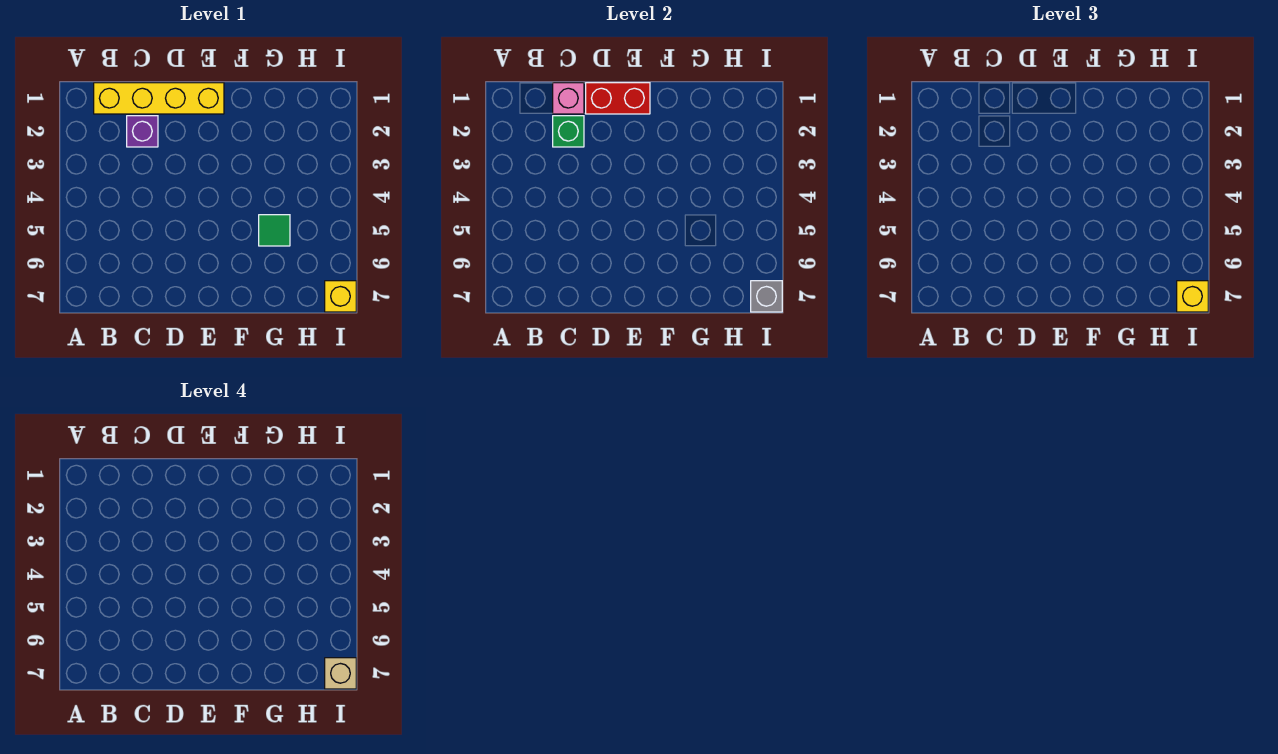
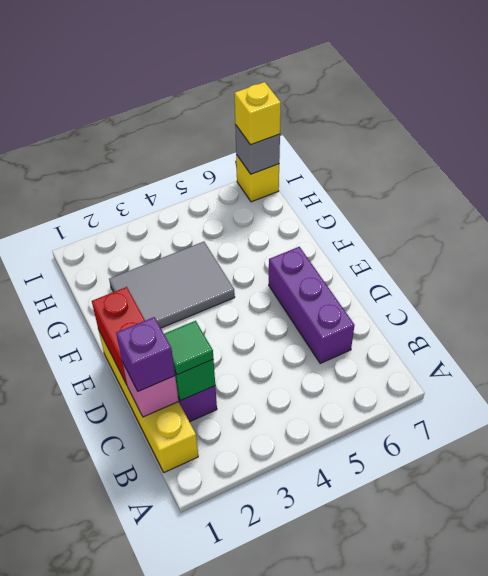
none -> purple brick C1 level 3
none -> purple brick C6:E6 level 1
none -> grey tile F2:G4 level 1
green tile G5 level 1 -> green tile C2 level 3
tan brick I7 level 4 -> none

